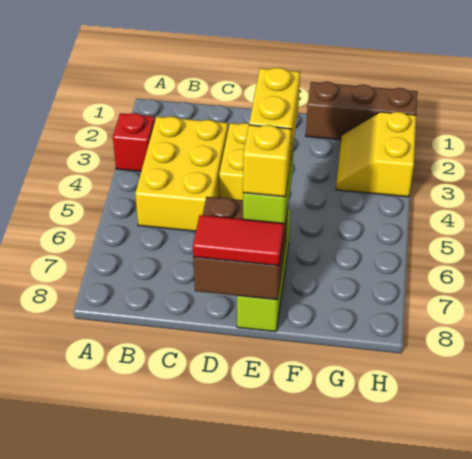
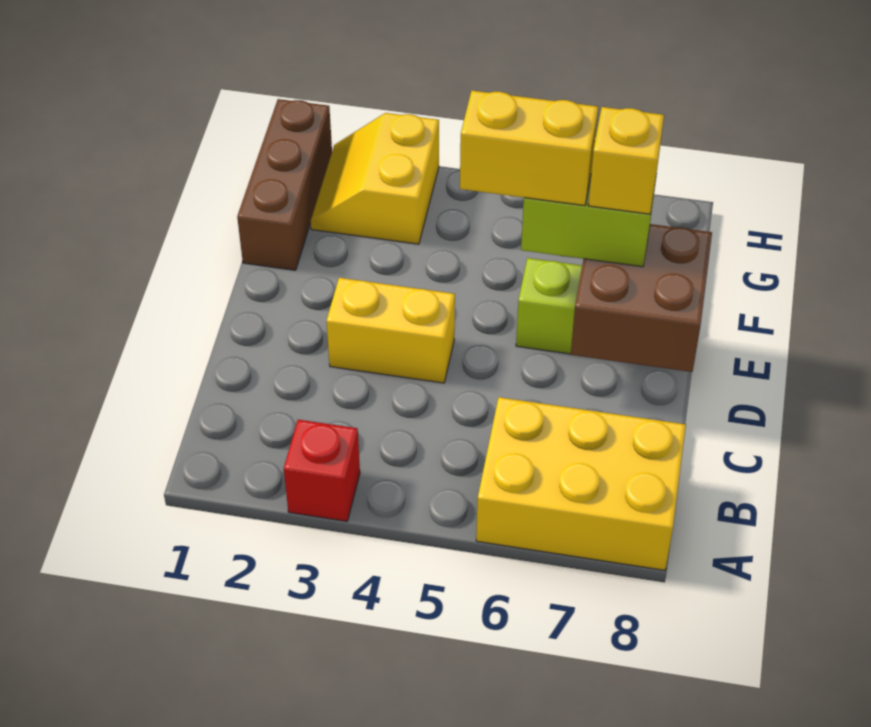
yellow brick B3:C5 level 1 -> yellow brick A6:B8 level 1
red tile D8:E8 level 3 -> none
yellow slope G2:H3 level 1 top H -> yellow slope G2:H3 level 1 top 3

